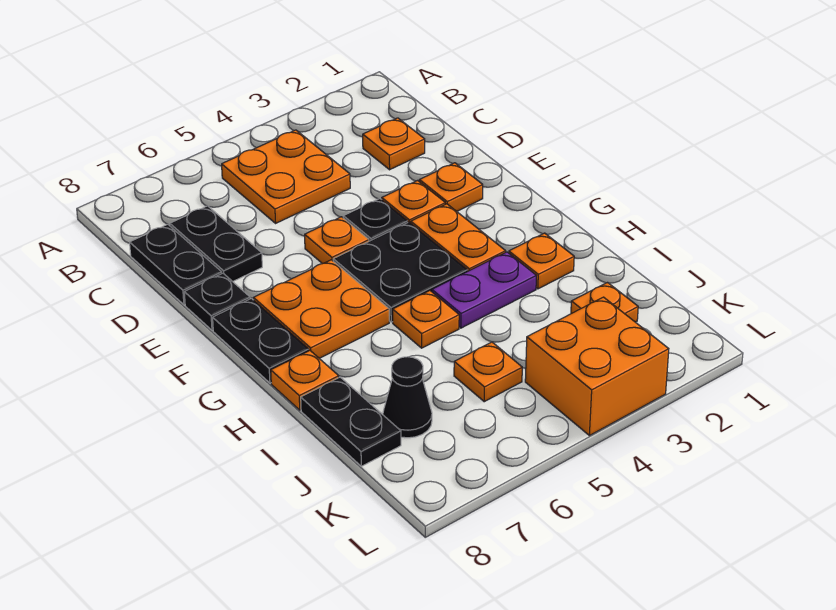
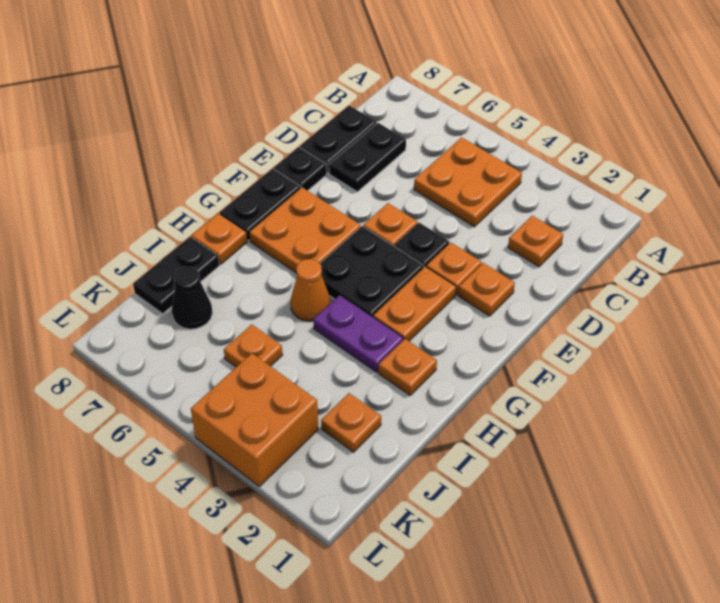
orange plate H5 level 1 -> orange cone H5 level 1

